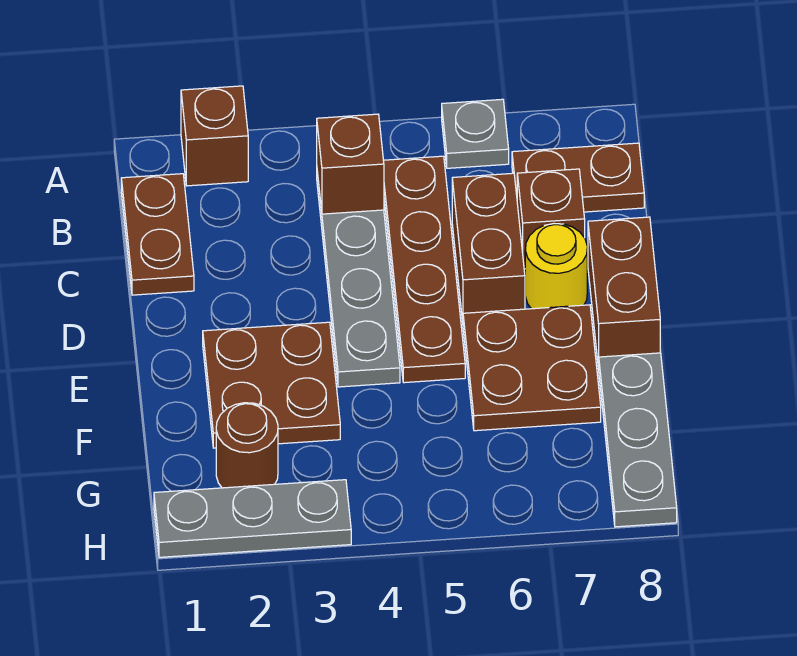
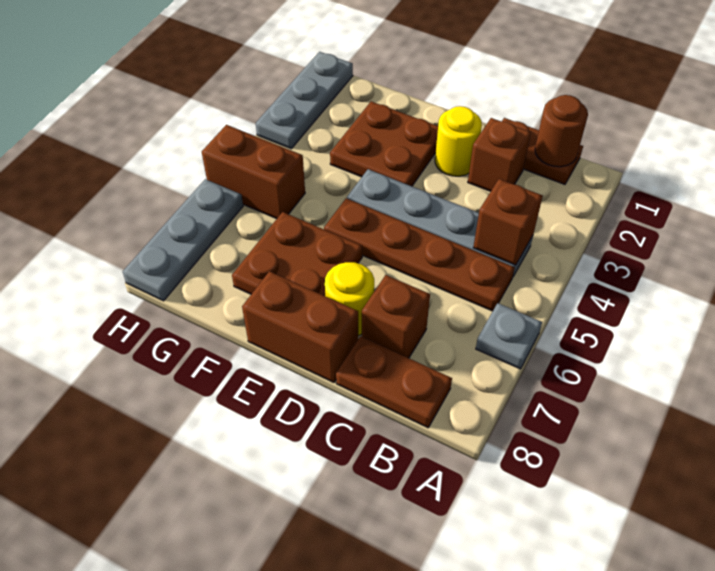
brown brick A2 level 1 -> brown brick C2 level 1
brown plate B7:B8 level 1 -> brown plate B8:C8 level 1
brown brick C6:D6 level 1 -> brown brick G5:H5 level 1
none -> yellow round brick D2 level 1
grey plate F8:H8 level 1 -> grey plate H6:H8 level 1
brown round brick G2 level 1 -> brown round brick B1 level 2

